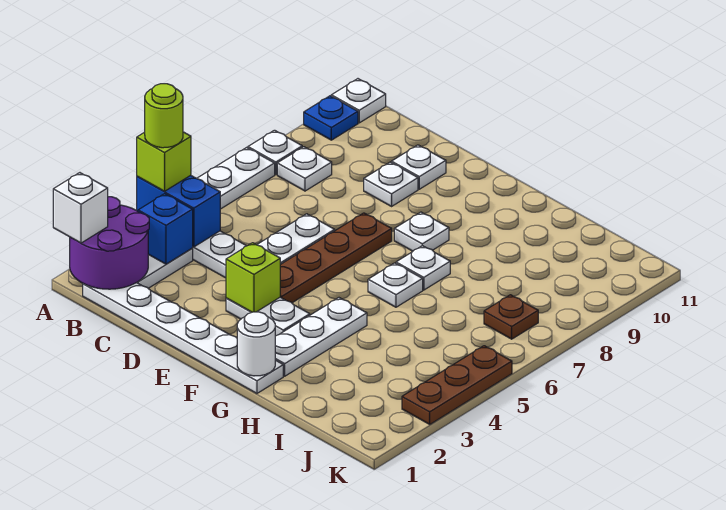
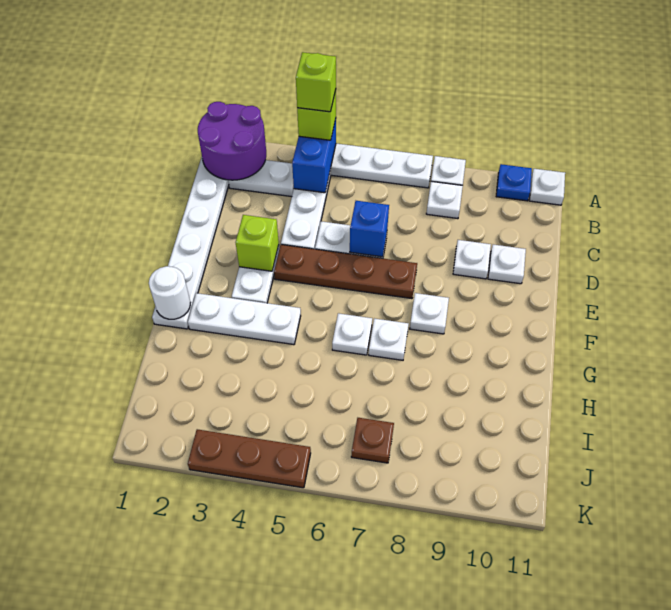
white brick A1 level 3 -> none
lime round brick A4 level 4 -> lime brick A4 level 4
blue brick B3 level 2 -> blue brick D6 level 2

